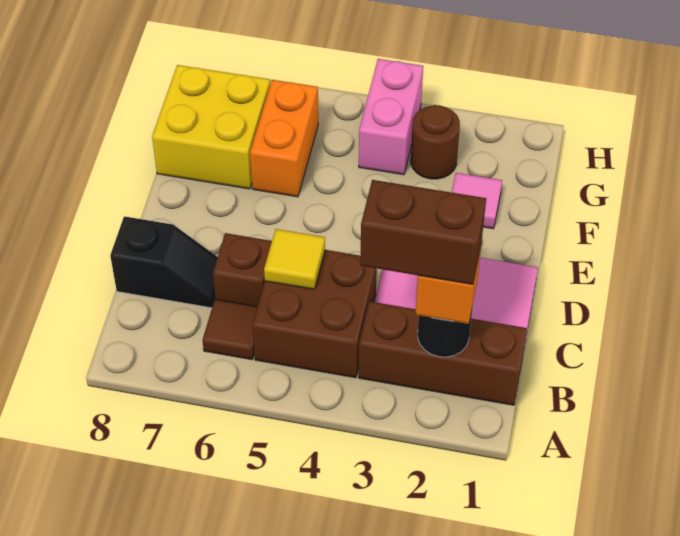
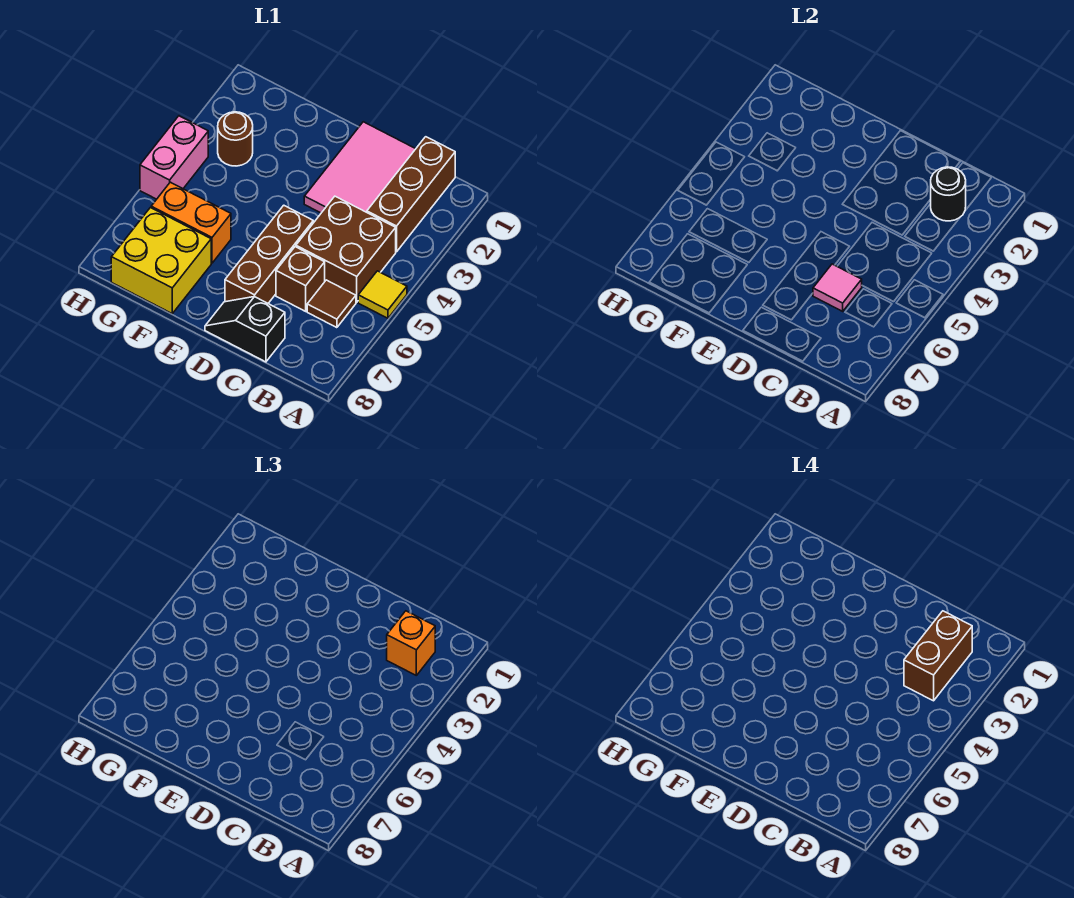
yellow tile C5 level 2 -> yellow tile A5 level 1
black slope C7:C8 level 1 top 8 -> black slope C8:D8 level 1 top C
none -> brown brick D5:D7 level 1
pink tile F2 level 1 -> pink tile C6 level 2
pink brick G4:H4 level 1 -> pink brick H4:H5 level 1

